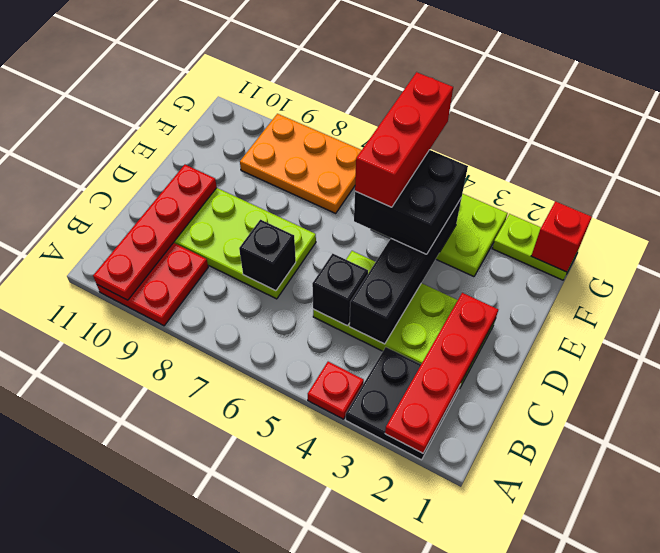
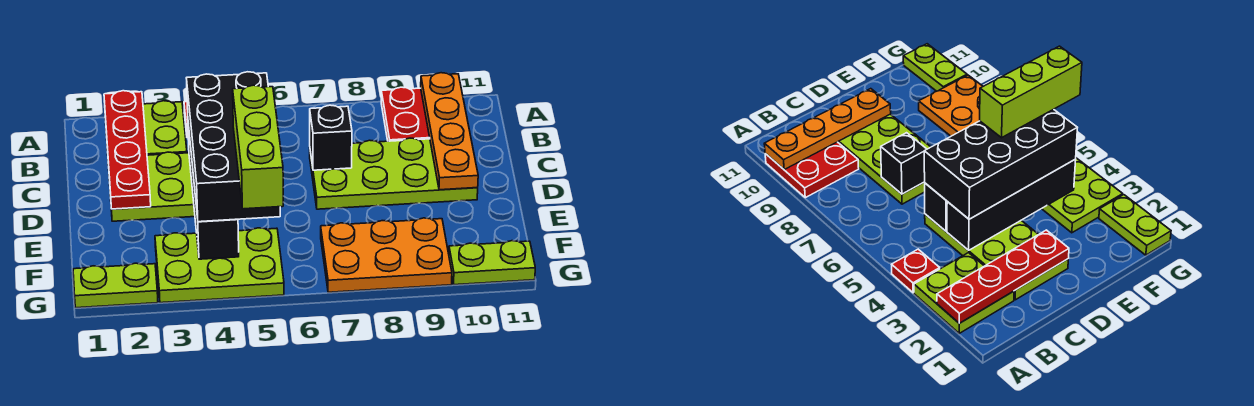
black plate A2:B3 level 1 -> lime plate A2:B3 level 1
red plate A10:D10 level 2 -> orange plate A10:D10 level 2
black brick E4:F5 level 3 -> black brick C4:F5 level 3
red brick E5:G5 level 4 -> lime brick E5:G5 level 4
red brick G1 level 2 -> none
none -> lime plate G10:G11 level 1

